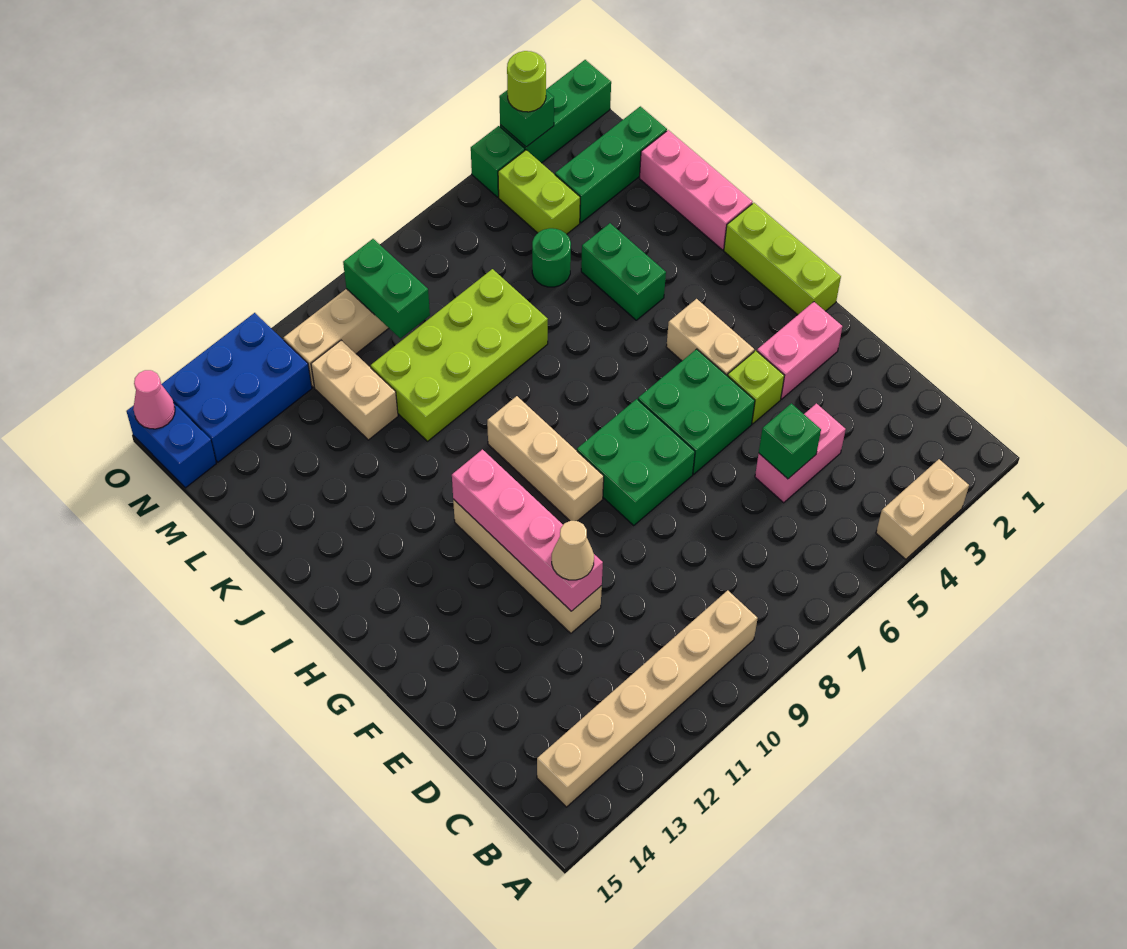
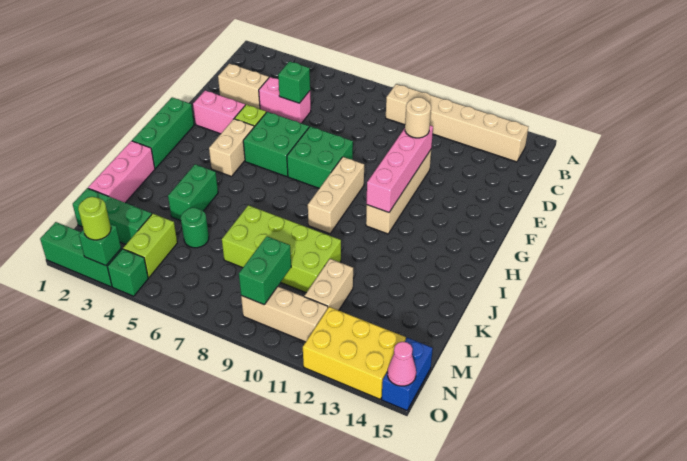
tan brick A3:A4 level 1 -> tan brick D2:D3 level 1
tan cone E11 level 3 -> tan round brick E11 level 3
lime brick G1:I1 level 1 -> green brick G1:I1 level 1
blue brick N12:O14 level 1 -> yellow brick N12:O14 level 1

